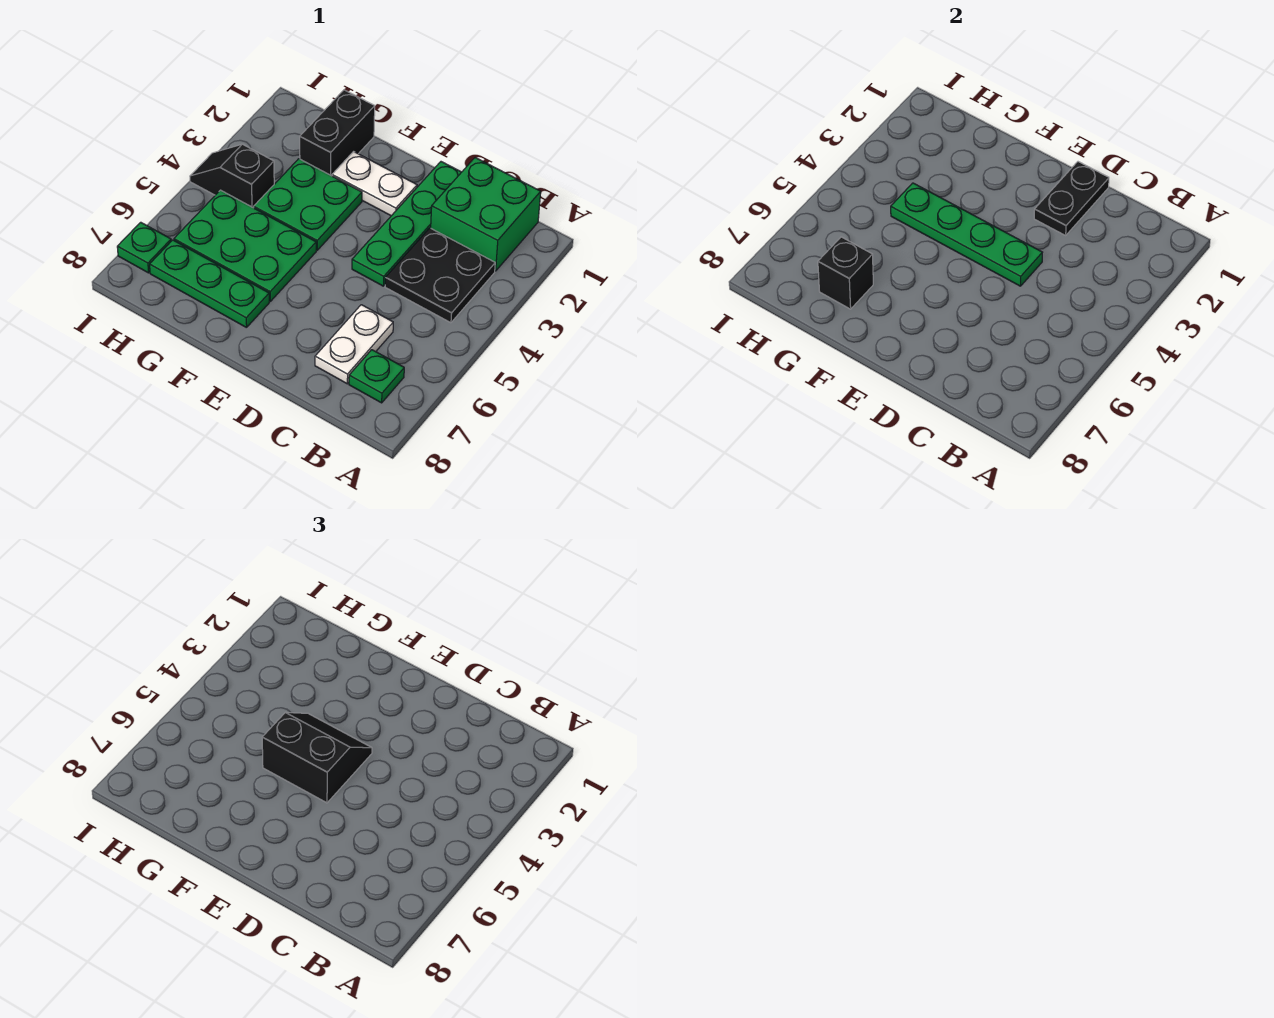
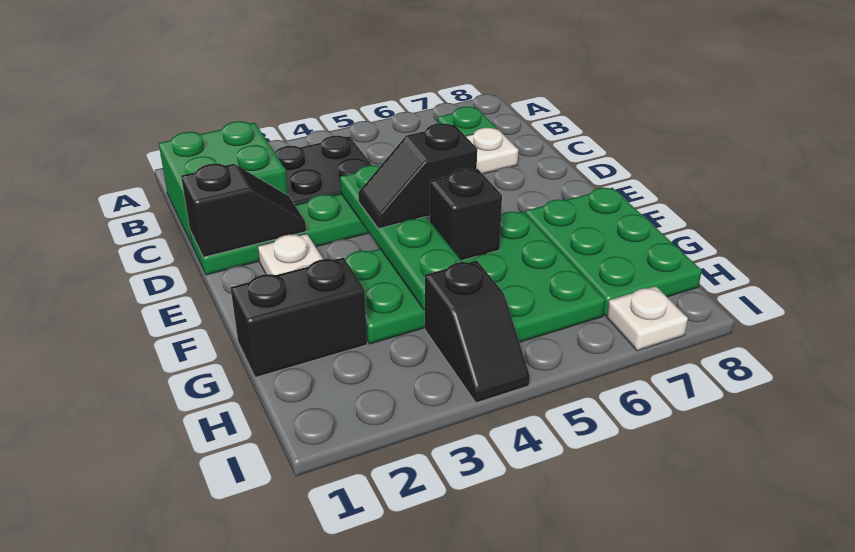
black plate D1:D2 level 2 -> black slope D1:D2 level 2 top 1
black slope E4:F5 level 3 top 5 -> black slope E4:E5 level 3 top 5
green plate F7:H7 level 1 -> green plate F7:H8 level 1
black brick G7 level 2 -> black brick F5 level 2
green plate I7 level 1 -> white plate I7 level 1

